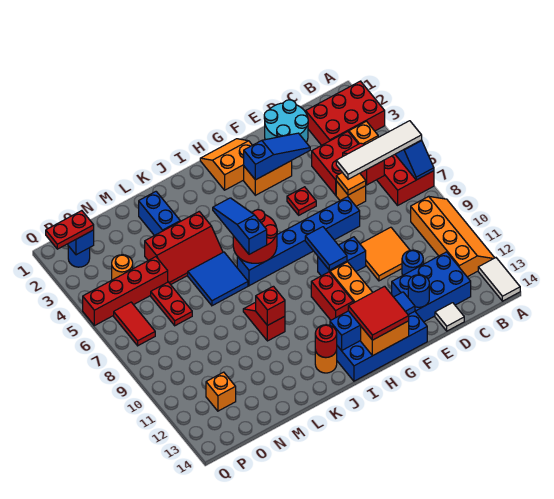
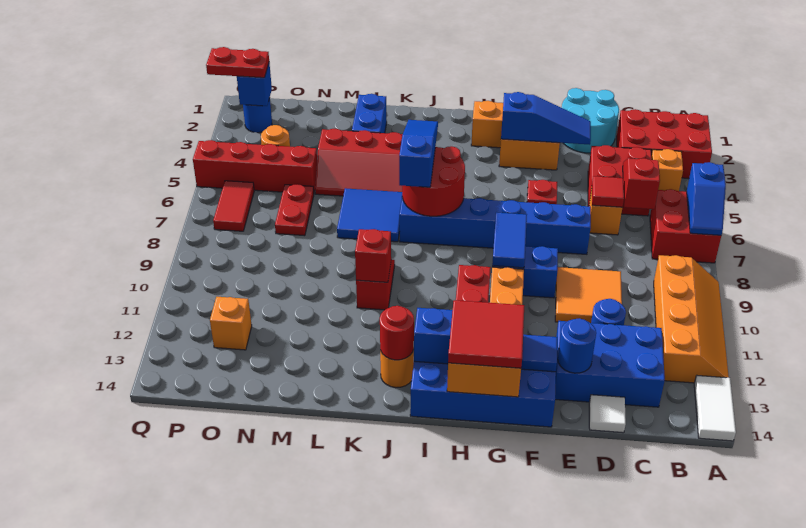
white tile A6:D6 level 3 -> none
orange tile D6 level 2 -> red tile D6 level 2

